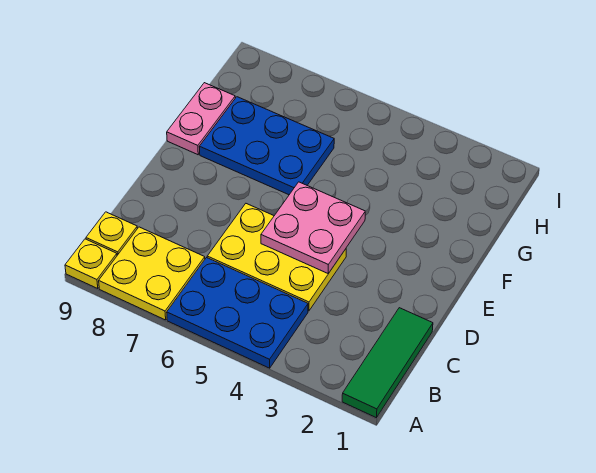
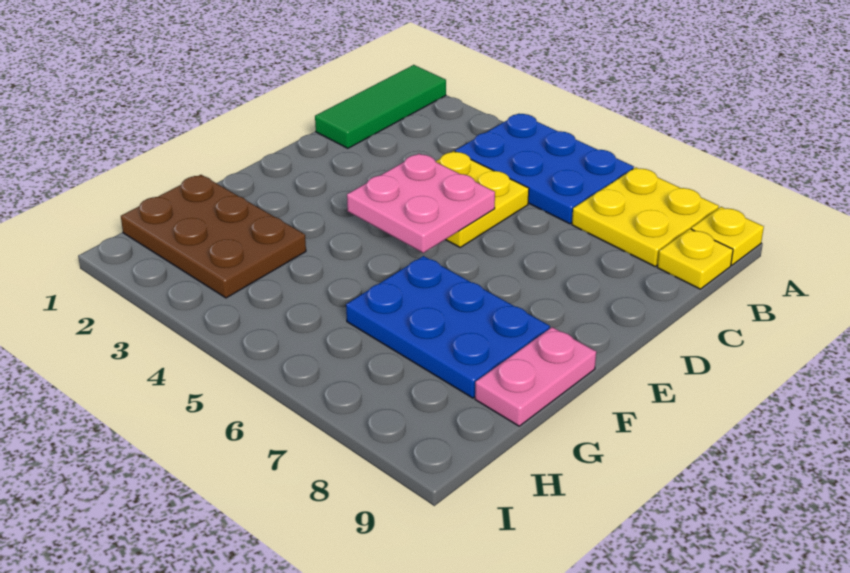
yellow plate C4:D6 level 1 -> yellow plate C4:D5 level 1
none -> brown plate G1:H3 level 1

